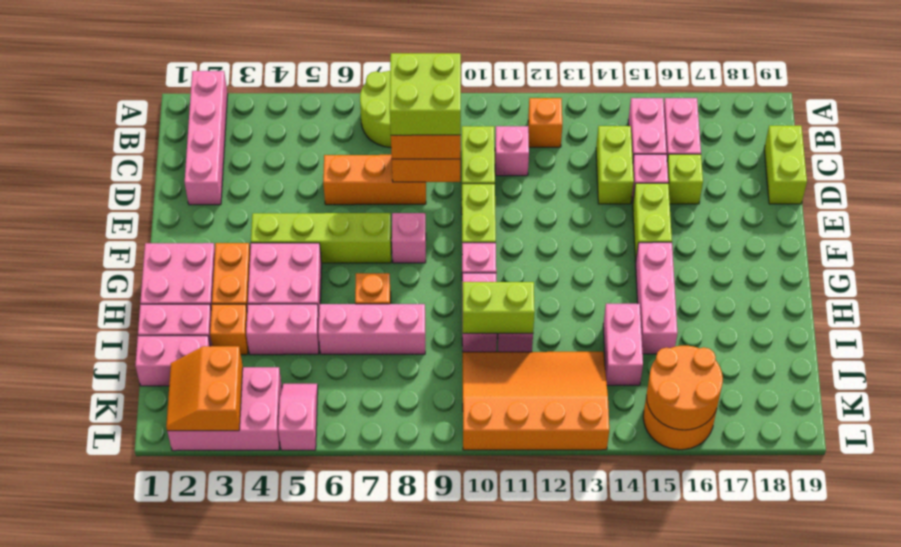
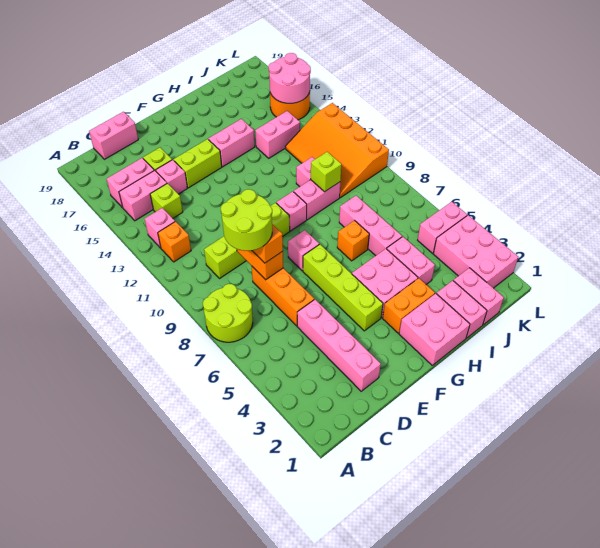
pink brick A2:D2 level 1 -> pink brick D2:D5 level 1
lime brick C8:D9 level 4 -> lime round brick C8:D9 level 4
pink brick C11 level 1 -> pink brick B13 level 1
lime brick C14:D14 level 1 -> lime brick C14 level 1
lime brick C19:D19 level 1 -> pink brick C19:D19 level 1
pink brick G15:I15 level 1 -> pink brick G15:H15 level 1
orange brick I3 level 1 -> none
lime brick I10:I11 level 2 -> lime brick I10 level 2
orange slope K2:L3 level 2 top 3 -> none
pink slope K5:L5 level 1 top L -> pink brick K5:L5 level 1
orange round brick K15:L16 level 2 -> pink round brick K15:L16 level 2

